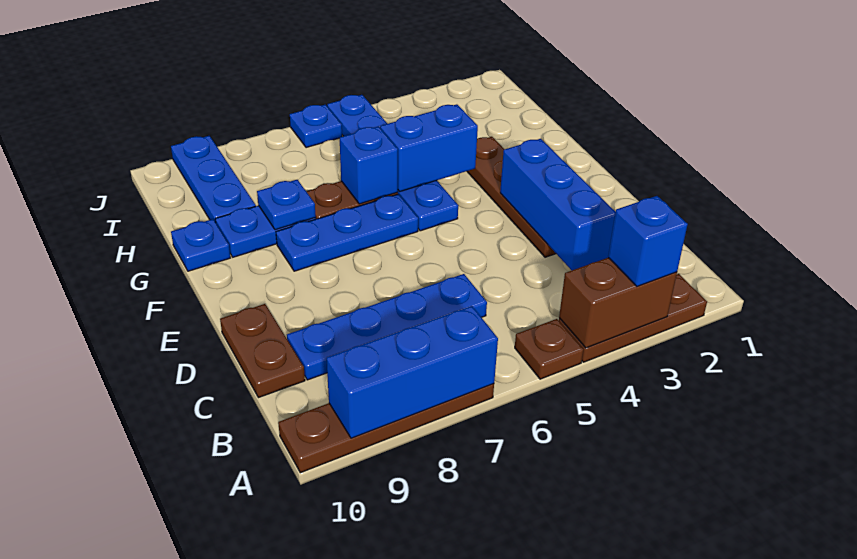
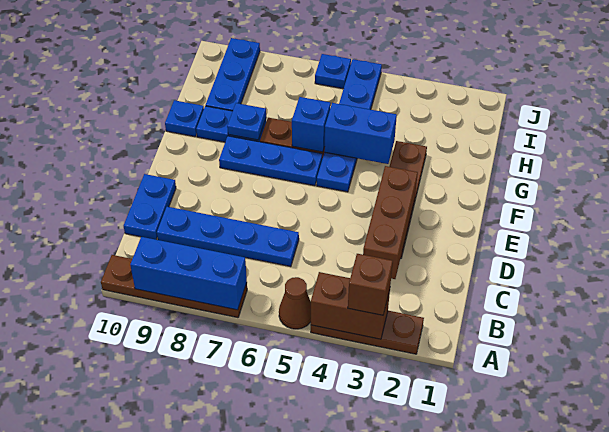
blue brick A3 level 3 -> brown brick A3 level 3
brown plate A5 level 1 -> brown cone A5 level 1
blue brick C3:E3 level 2 -> brown brick C3:E3 level 2
brown plate C10:D10 level 1 -> blue plate C10:D10 level 1

